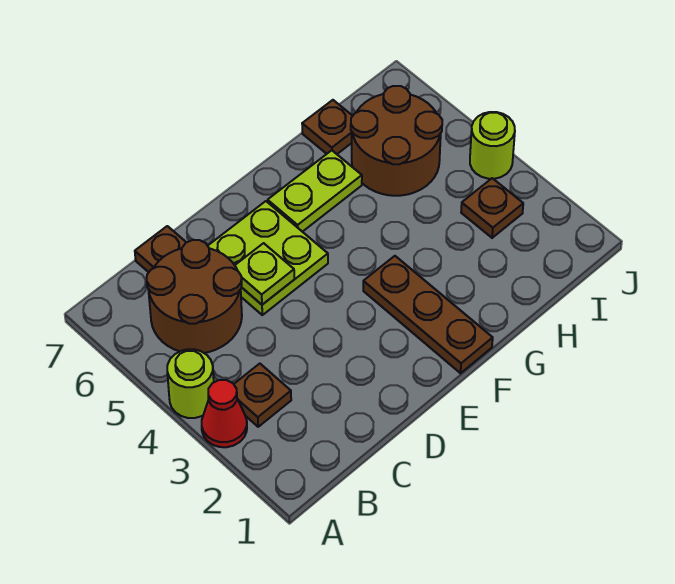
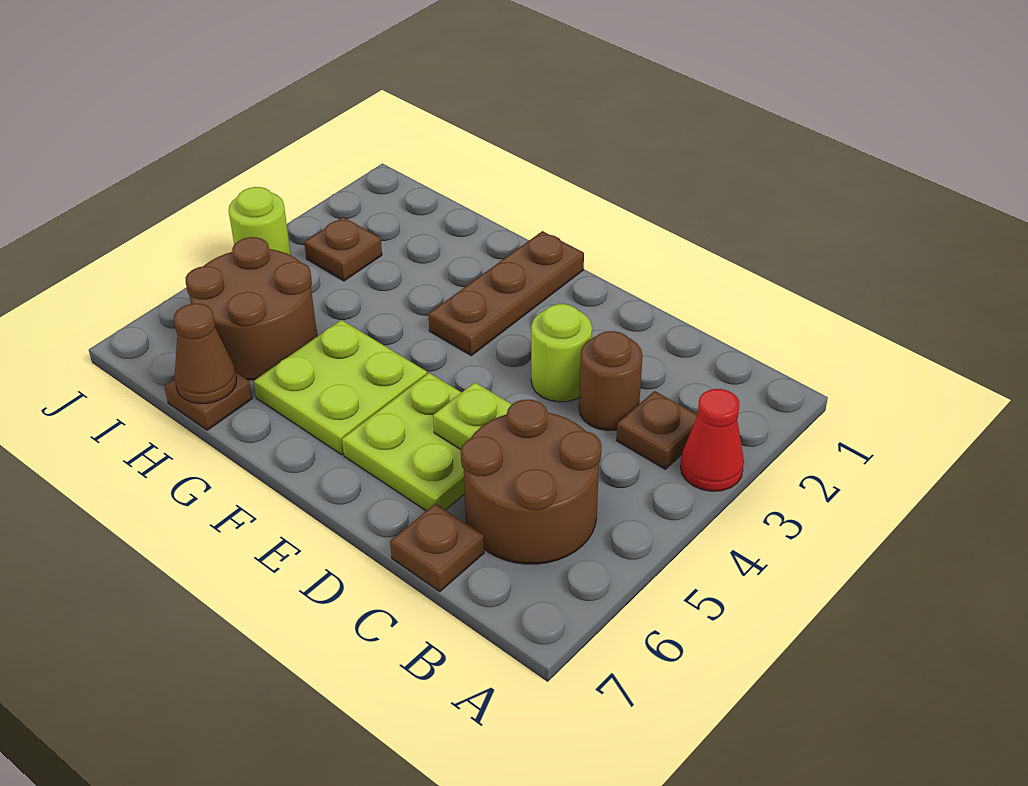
lime round brick A4 level 1 -> lime round brick D3 level 1
none -> brown round brick C3 level 1
lime plate F6:G6 level 1 -> lime plate F5:G6 level 1
none -> brown cone H7 level 2

